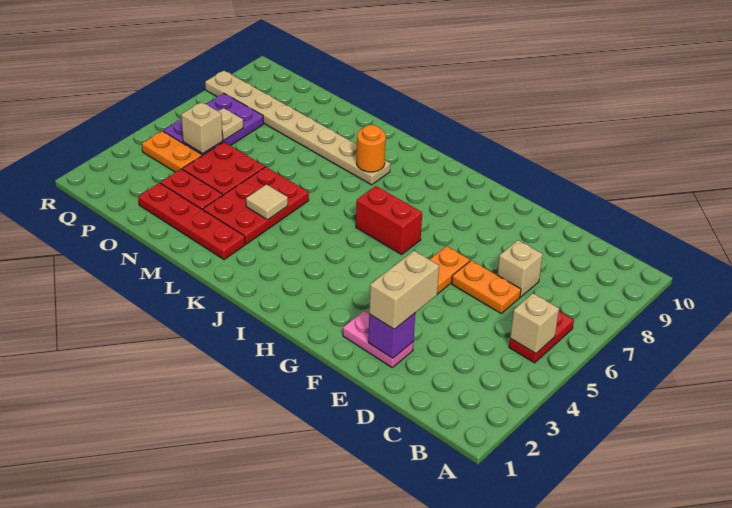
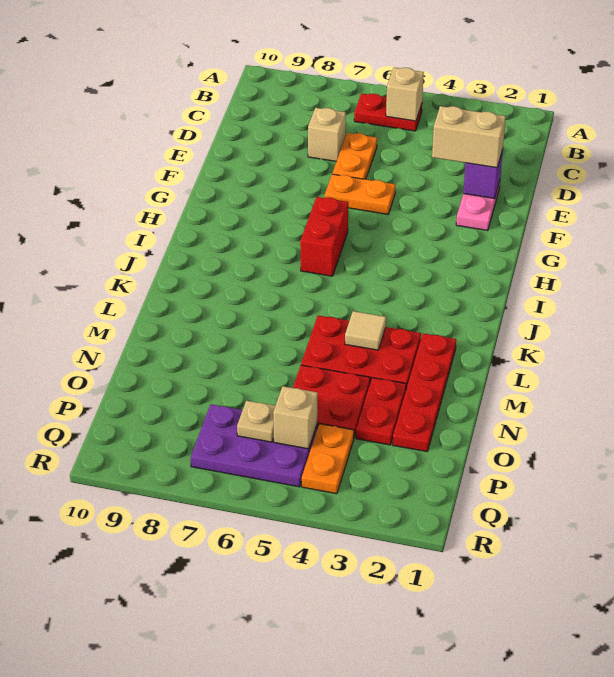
tan plate K8:R8 level 1 -> none
orange round brick K8 level 2 -> none

